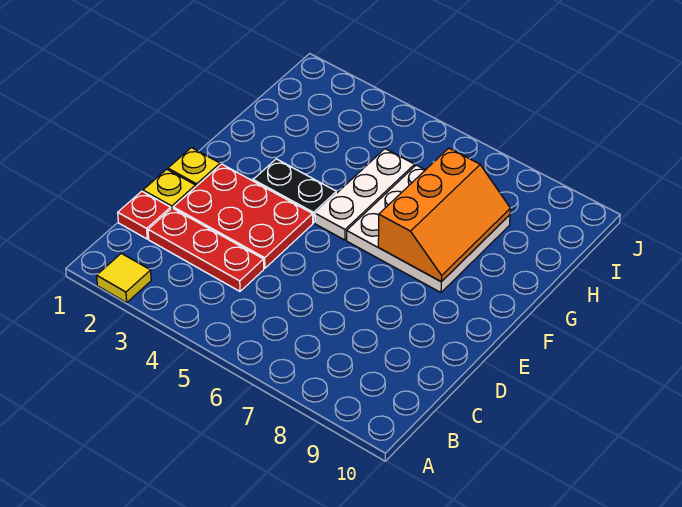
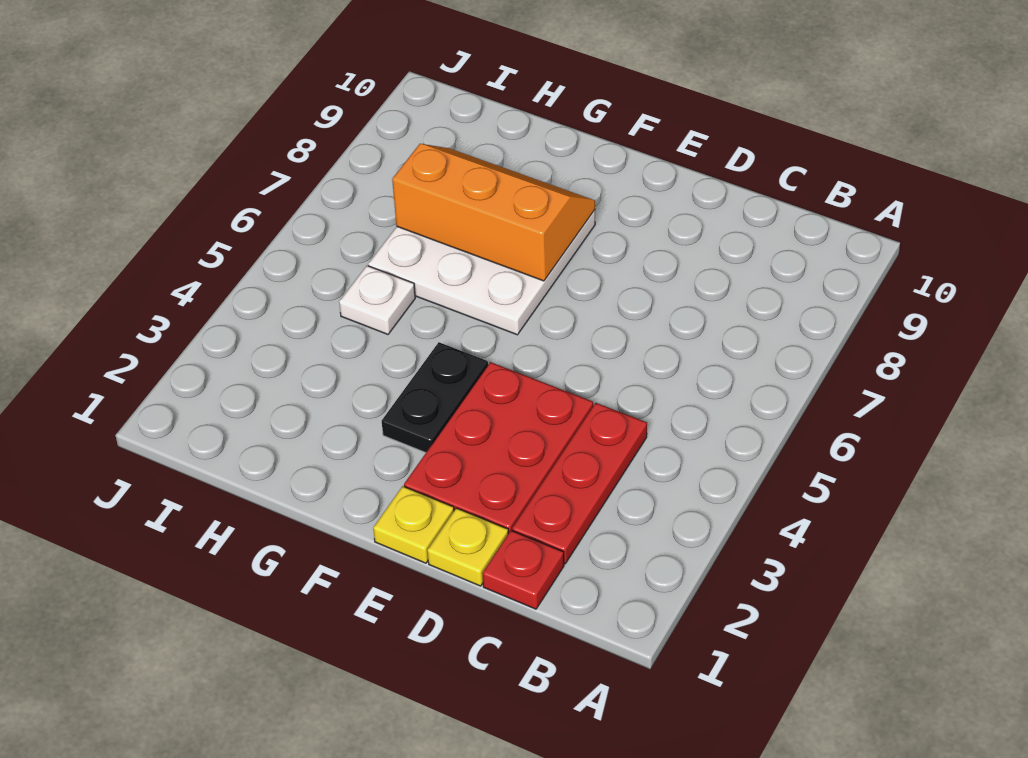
yellow tile A2 level 1 -> none
white plate F5:H5 level 1 -> white plate H5 level 1

